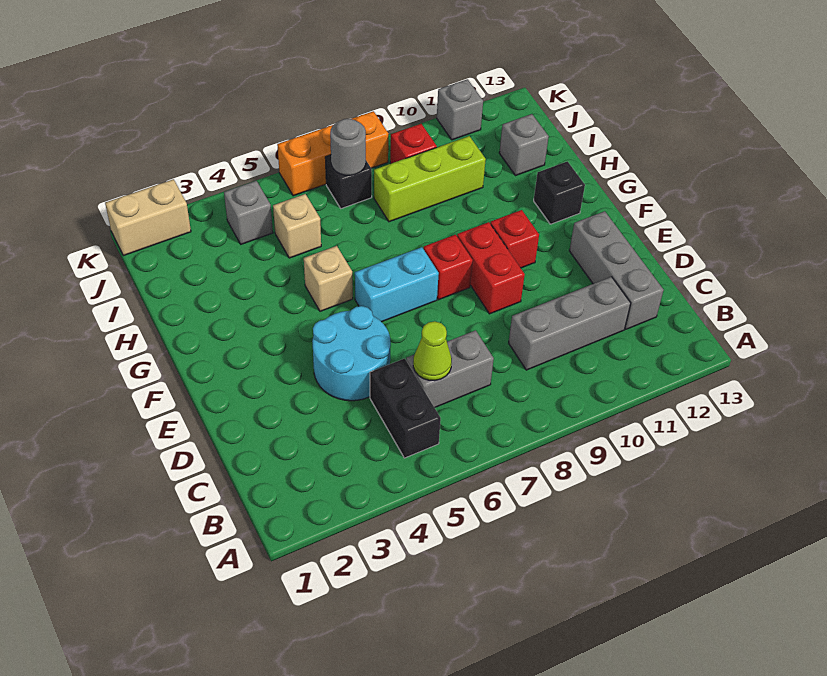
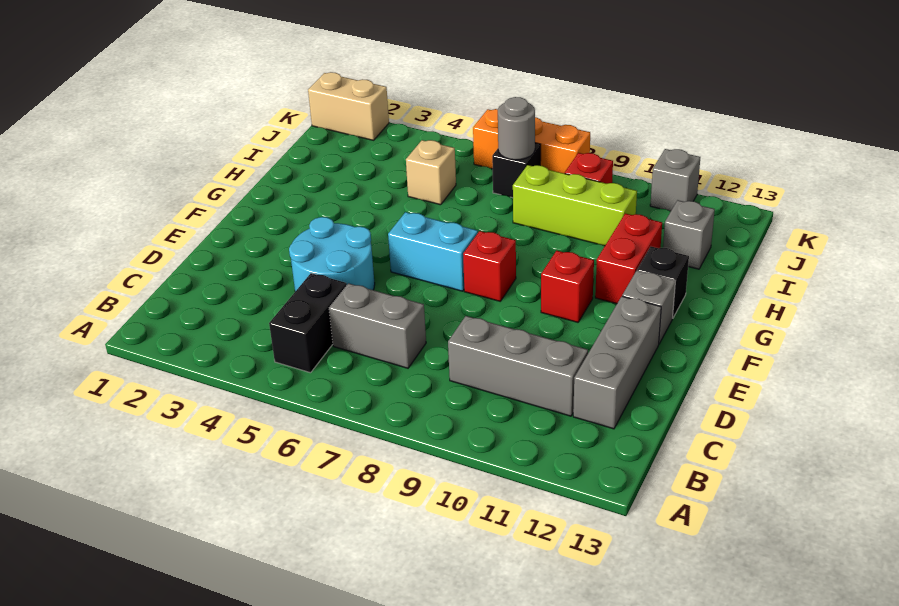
lime cone C6 level 2 -> none
red brick E9:F9 level 1 -> red brick G11:H11 level 1
tan brick G5 level 1 -> none
grey brick J4 level 1 -> grey brick F12 level 1

